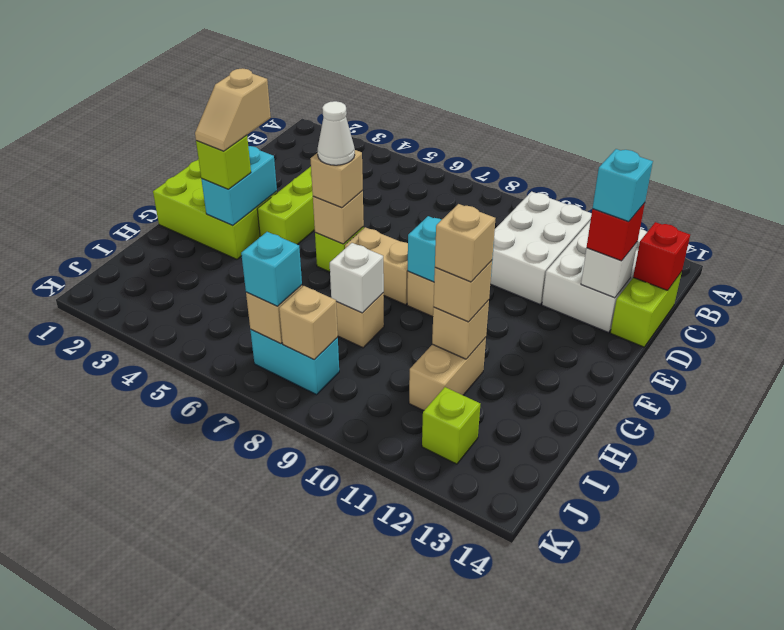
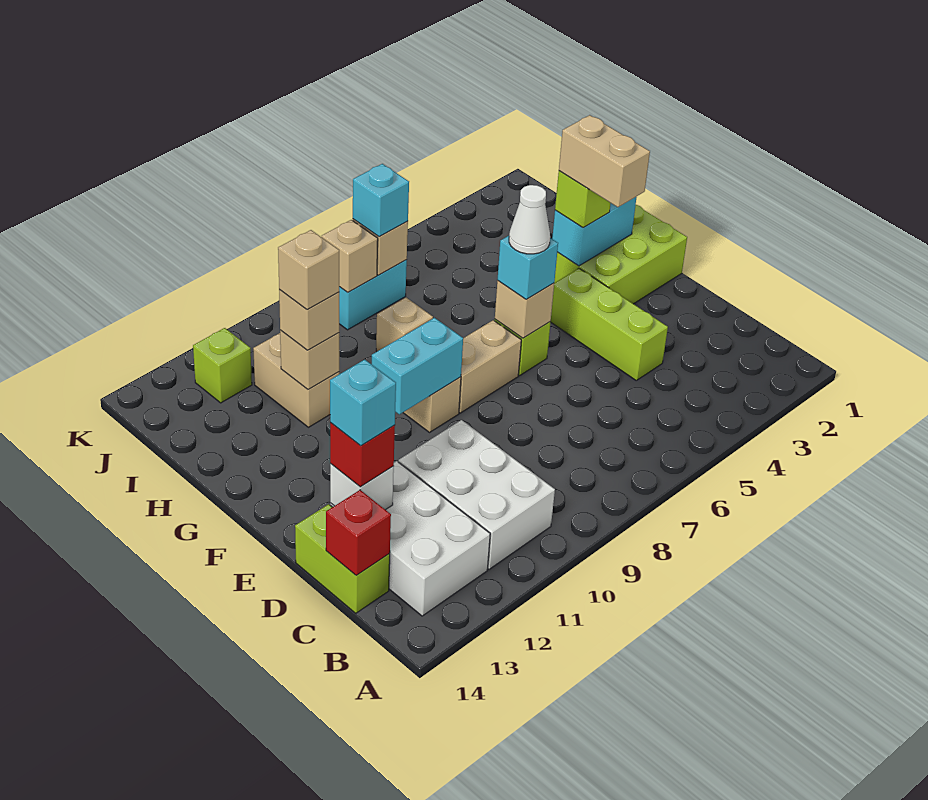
cyan brick F3:G3 level 2 -> cyan brick G2:G3 level 2
tan slope F3:G3 level 4 top F -> tan brick F3:G3 level 4
tan brick F6 level 3 -> cyan brick F6 level 3
white brick H8 level 2 -> none

